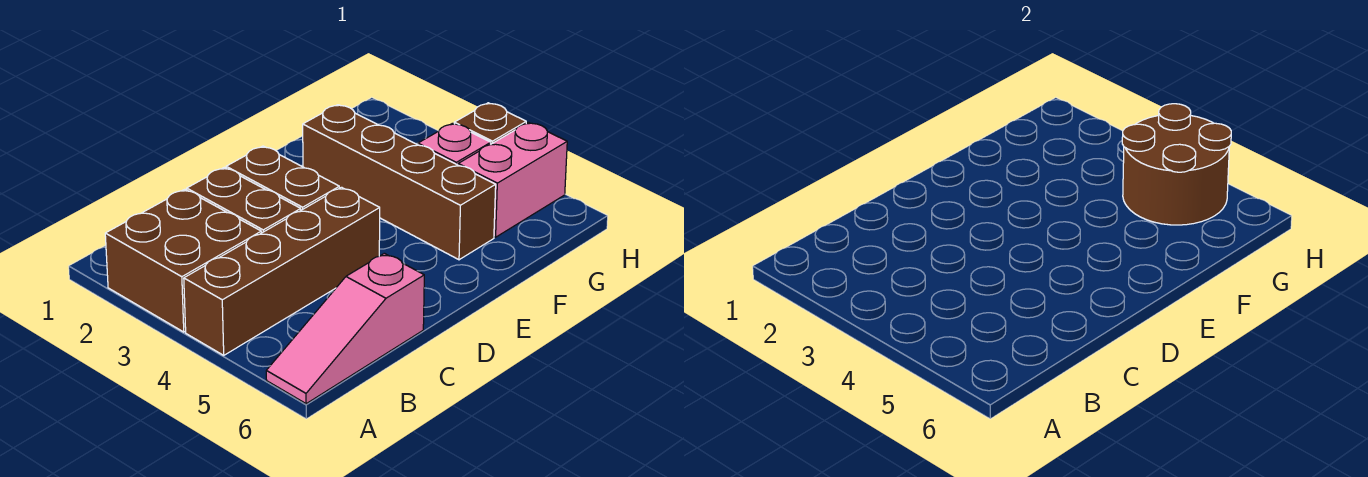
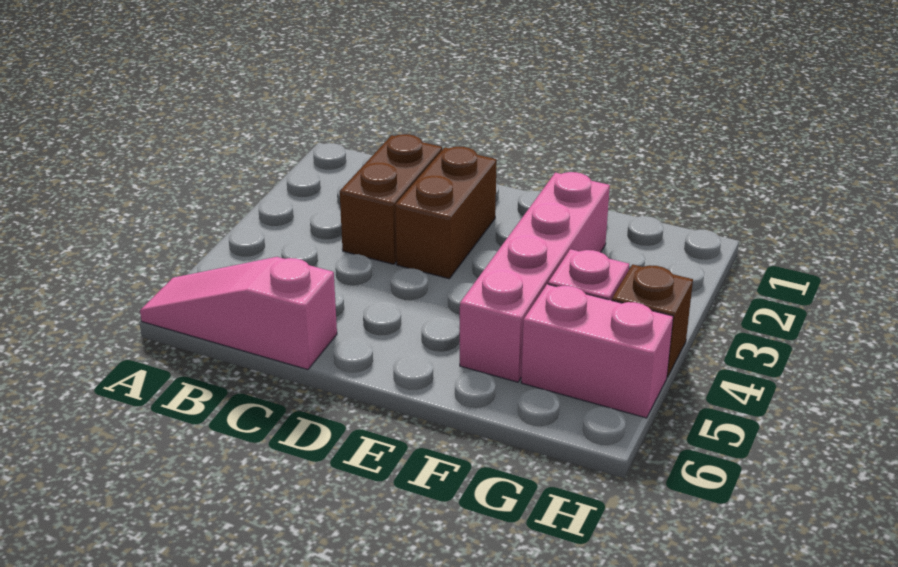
brown brick A2:B3 level 1 -> none
brown brick A4:D4 level 1 -> none
brown brick F2:F5 level 1 -> pink brick F2:F5 level 1
brown round brick G4:H5 level 2 -> none

